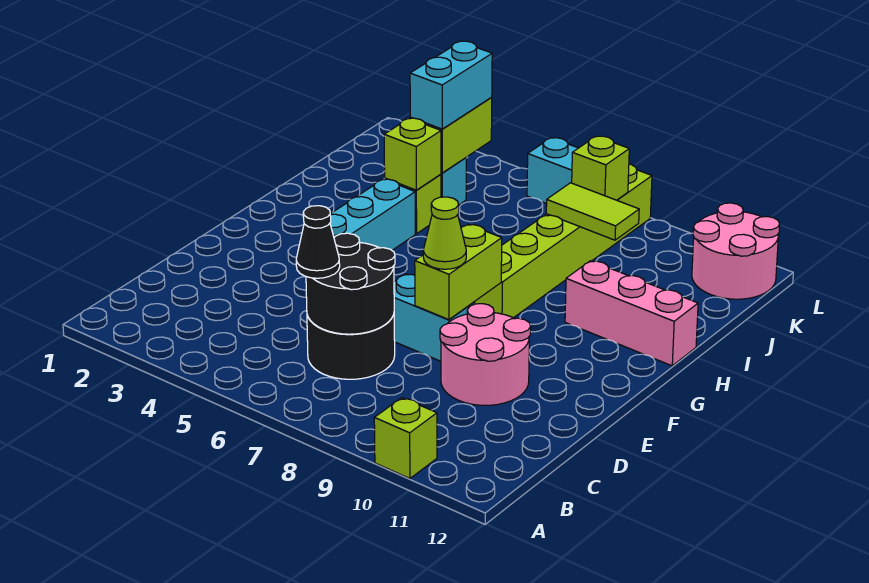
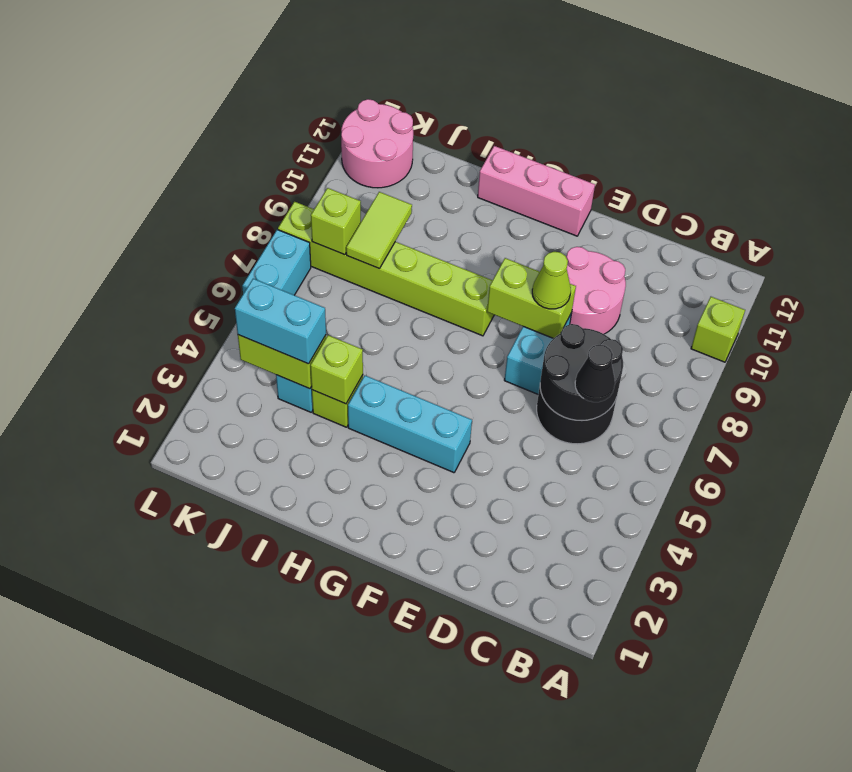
pink brick H10:H12 level 1 -> pink brick F12:H12 level 1

